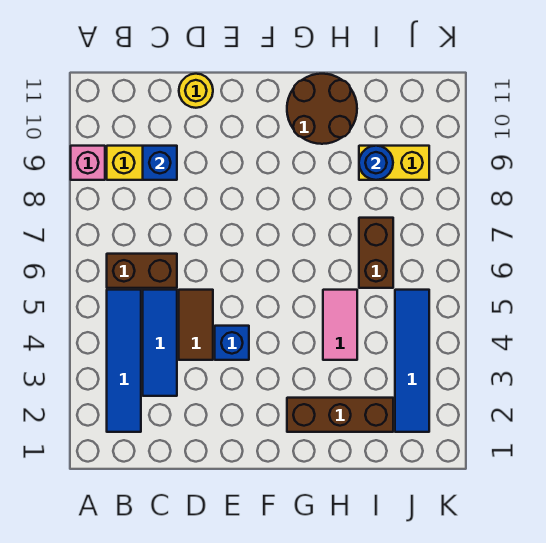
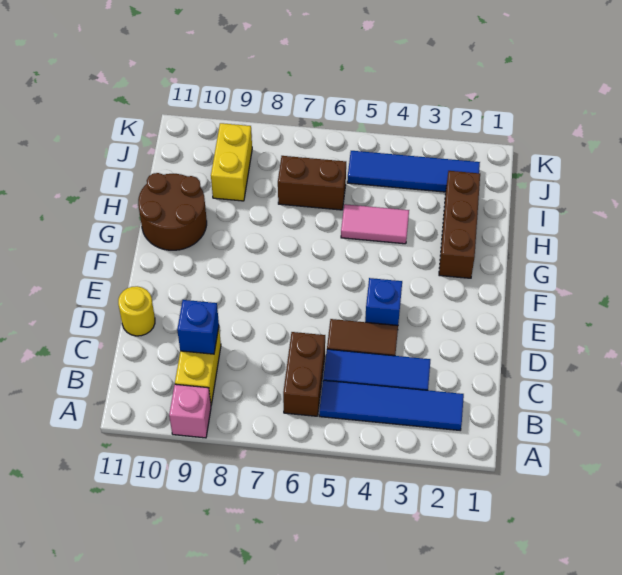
blue round brick I9 level 2 -> none

